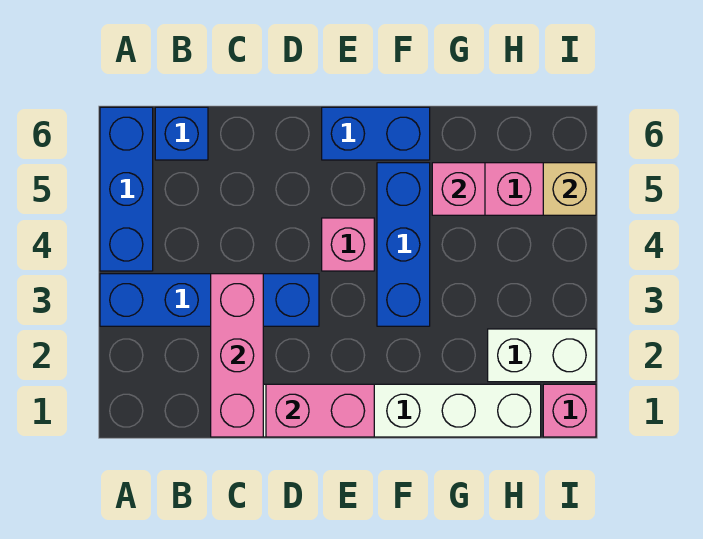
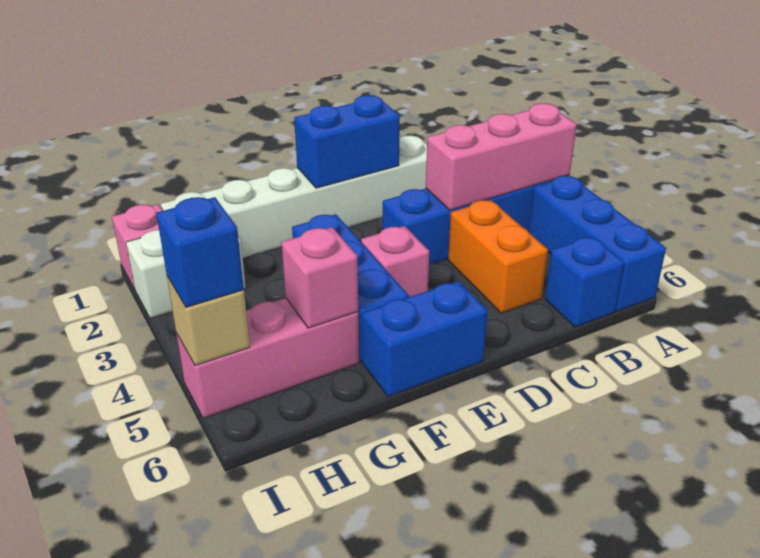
pink brick C1:C3 level 2 -> pink brick A3:C3 level 2
none -> orange brick C4:C5 level 1
pink brick D1:E1 level 2 -> blue brick D1:E1 level 2
none -> blue brick I5 level 3

